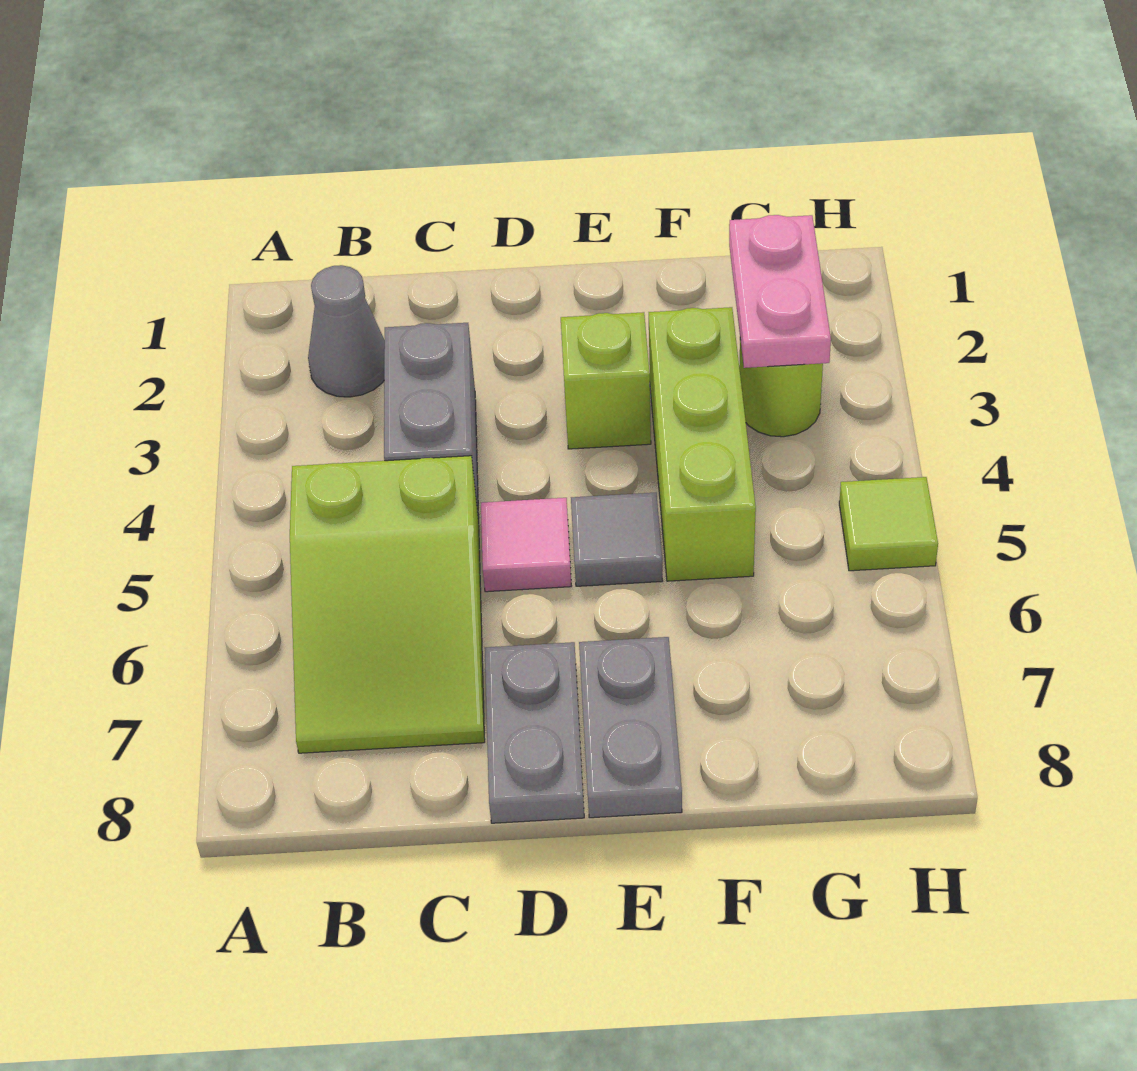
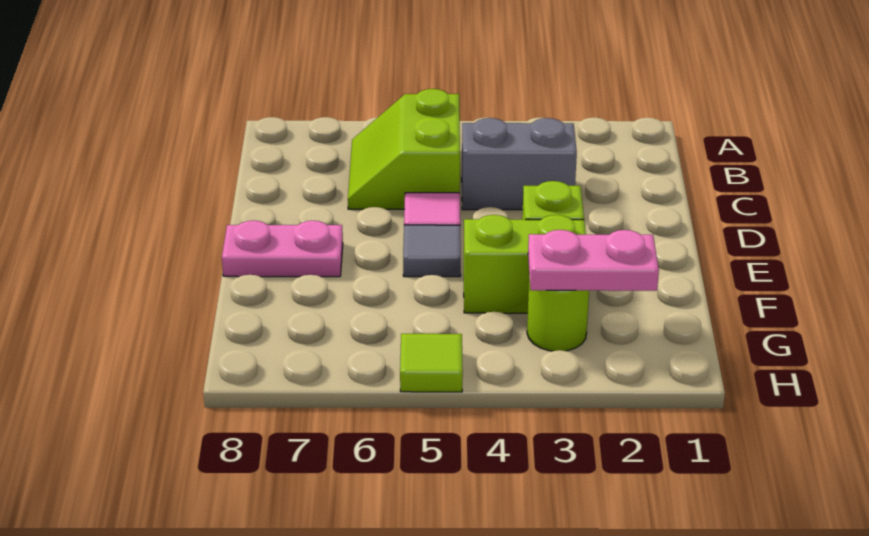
grey cone B2 level 1 -> none
lime slope B5:C7 level 1 top 5 -> lime slope B5:C6 level 1 top 5
grey plate D7:D8 level 1 -> none
grey plate E7:E8 level 1 -> pink plate E7:E8 level 1
lime brick F3:F5 level 1 -> lime brick F3:F4 level 1

